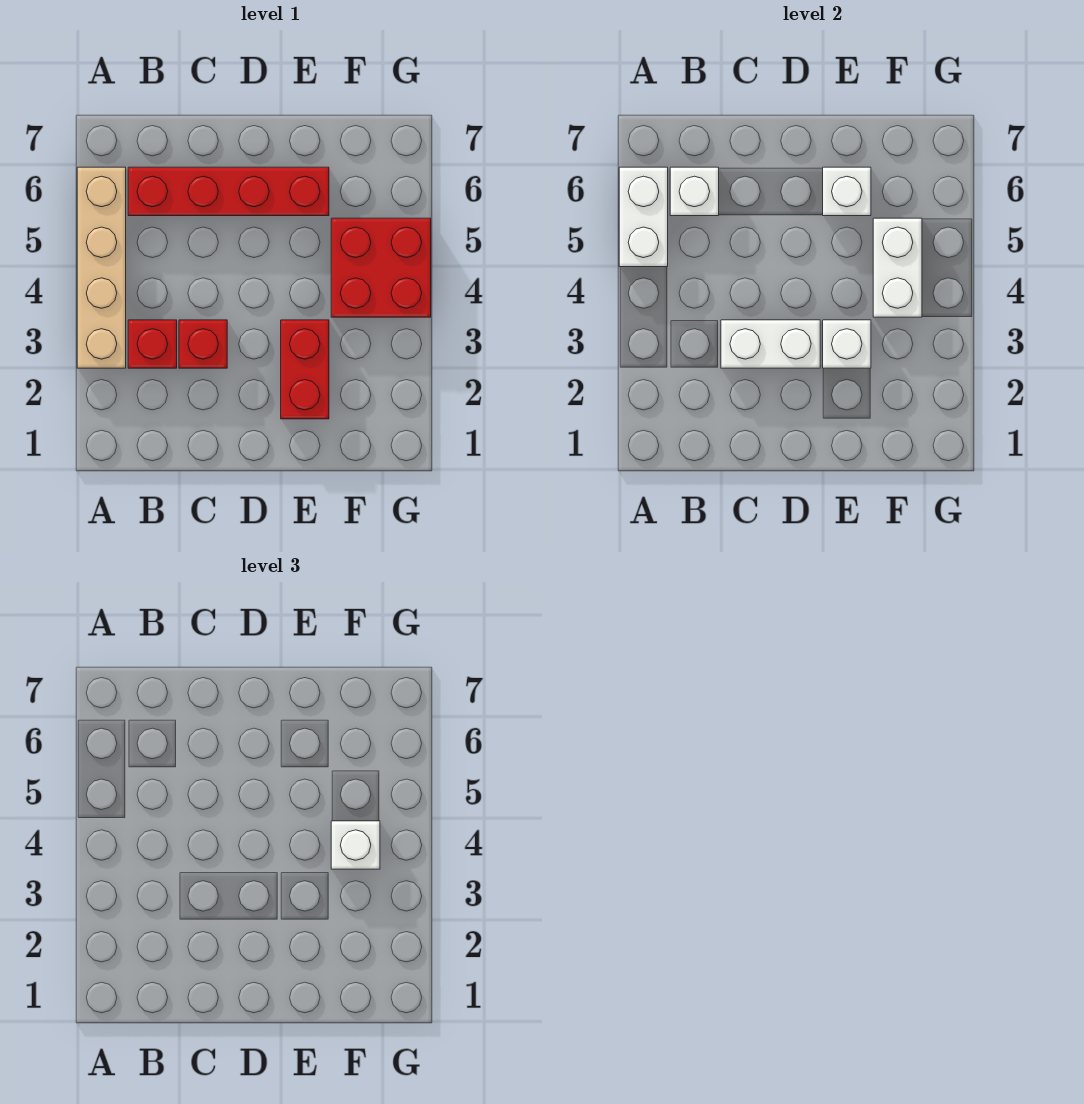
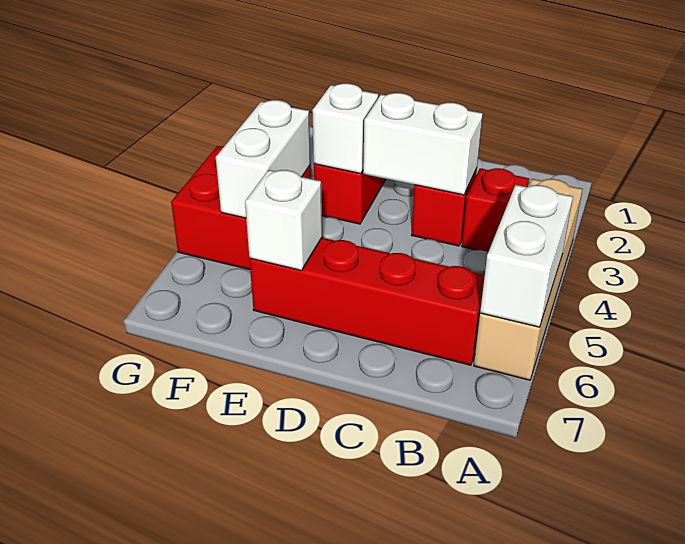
white brick B6 level 2 -> none
white brick F4 level 3 -> none

